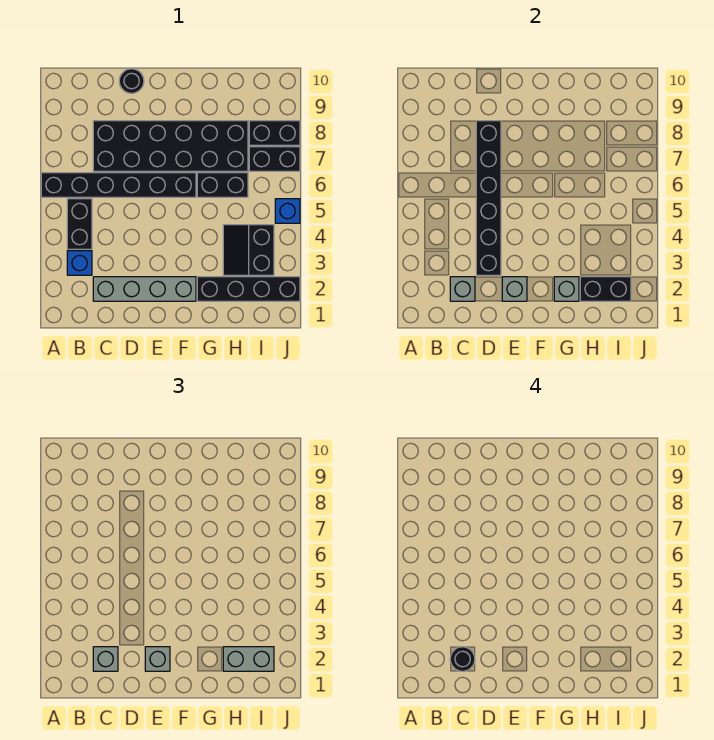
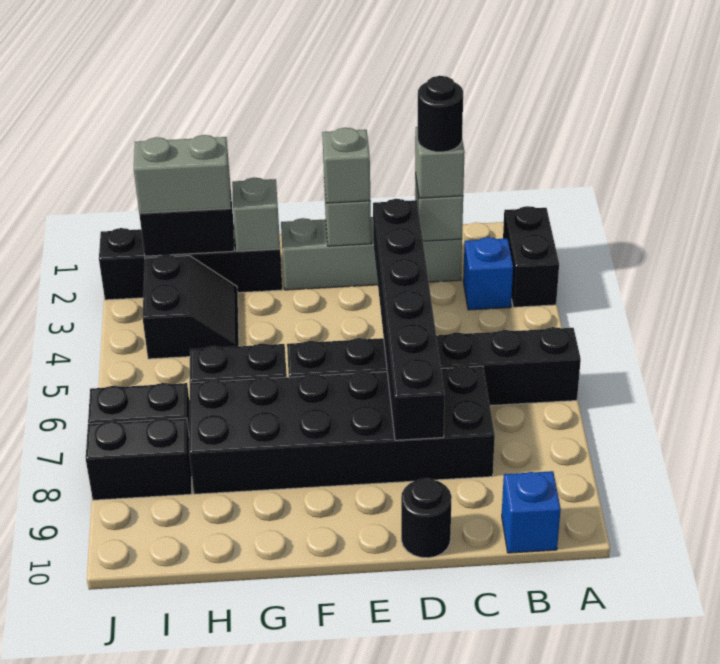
black brick B4:B5 level 1 -> black brick A2:A3 level 1
blue brick J5 level 1 -> blue brick B10 level 1

